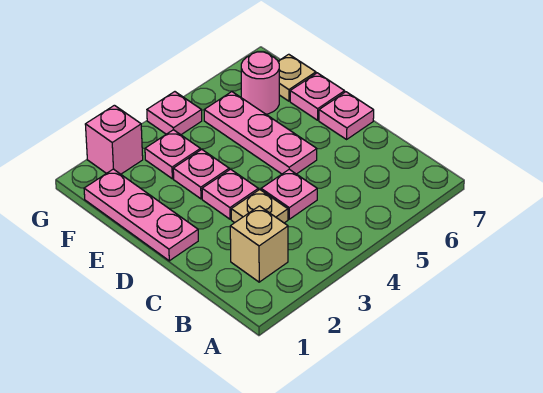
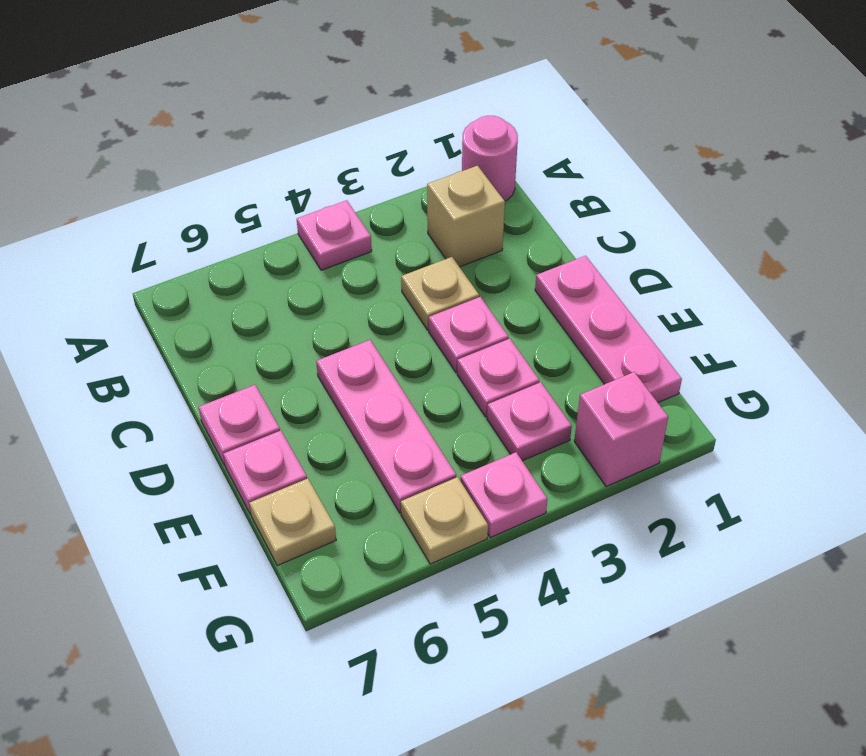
pink plate C4 level 1 -> pink plate A4 level 1
pink round brick F6 level 1 -> pink round brick A1 level 1
none -> tan plate G5 level 1

